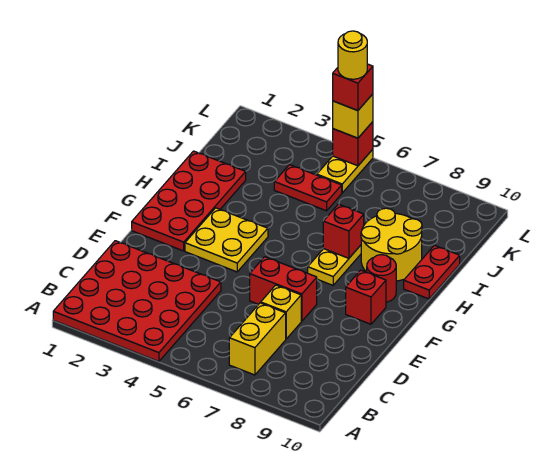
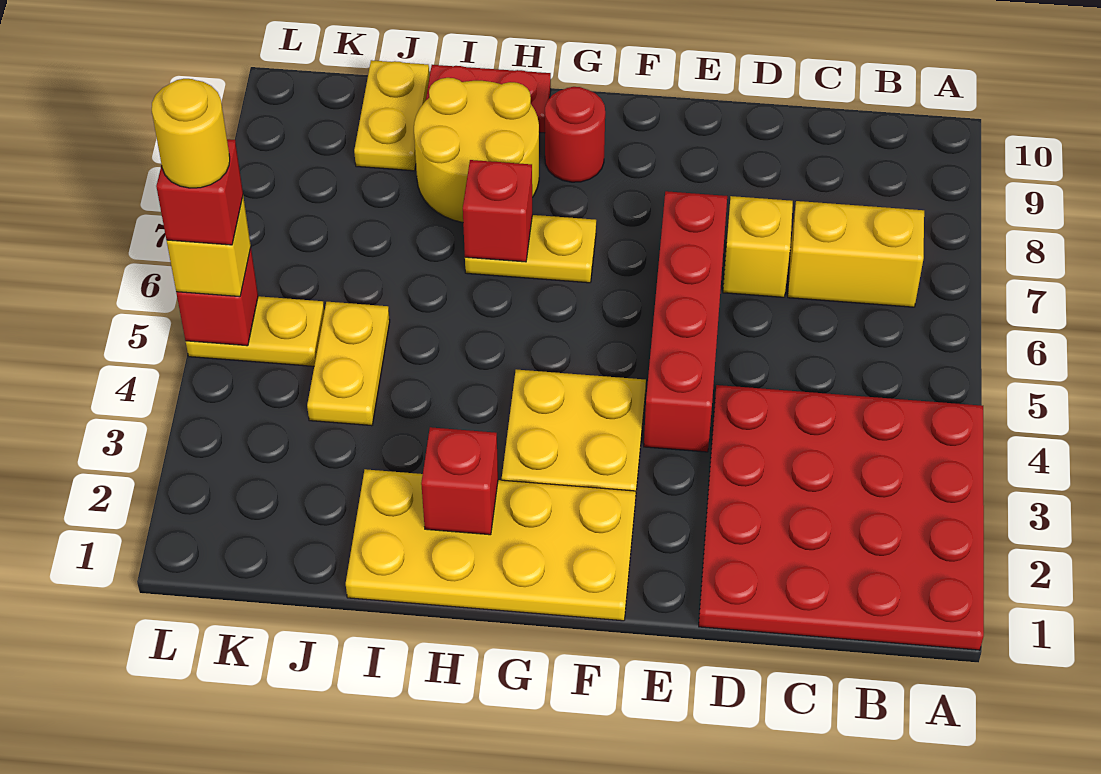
red brick E6:E7 level 1 -> red brick E4:E7 level 1
red plate F1:I2 level 1 -> yellow plate F1:I2 level 1
red brick F9 level 1 -> red brick H2 level 2
red plate J4:J5 level 1 -> yellow plate J4:J5 level 1
none -> yellow plate J9:J10 level 1

